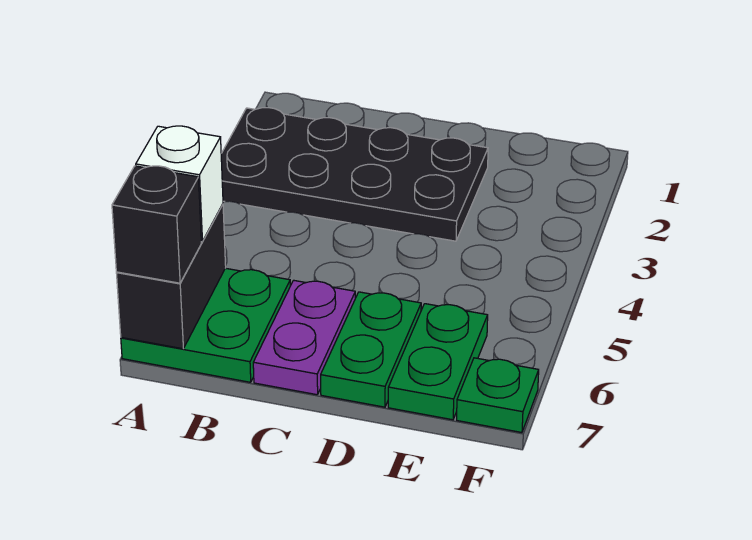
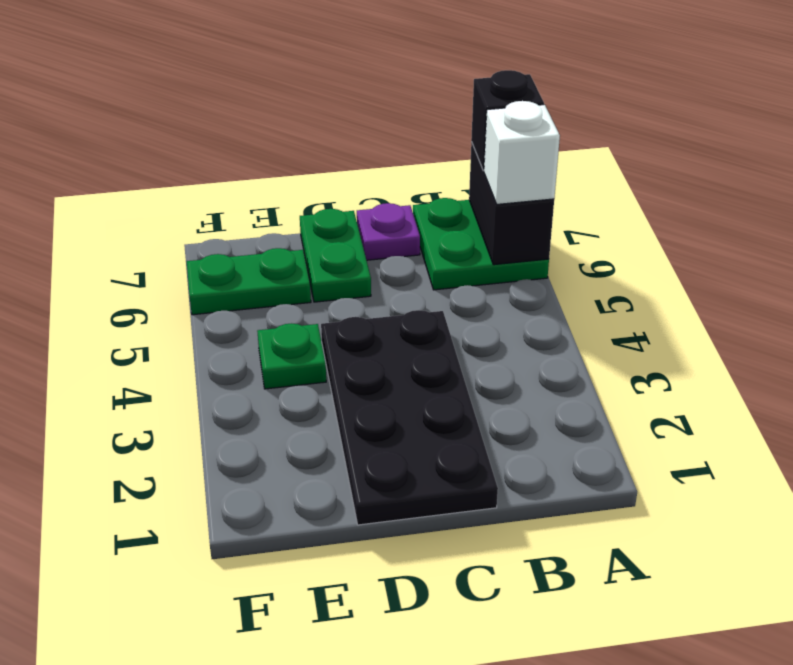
black plate A2:D3 level 1 -> black plate C1:D4 level 1
purple plate C6:C7 level 1 -> purple plate C7 level 1
green plate E6:E7 level 1 -> green plate E6:F6 level 1
green plate F7 level 1 -> green plate E4 level 1

